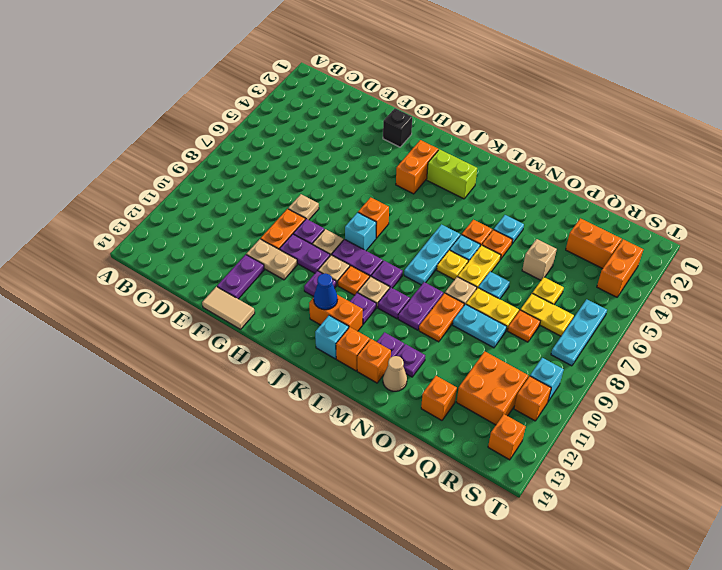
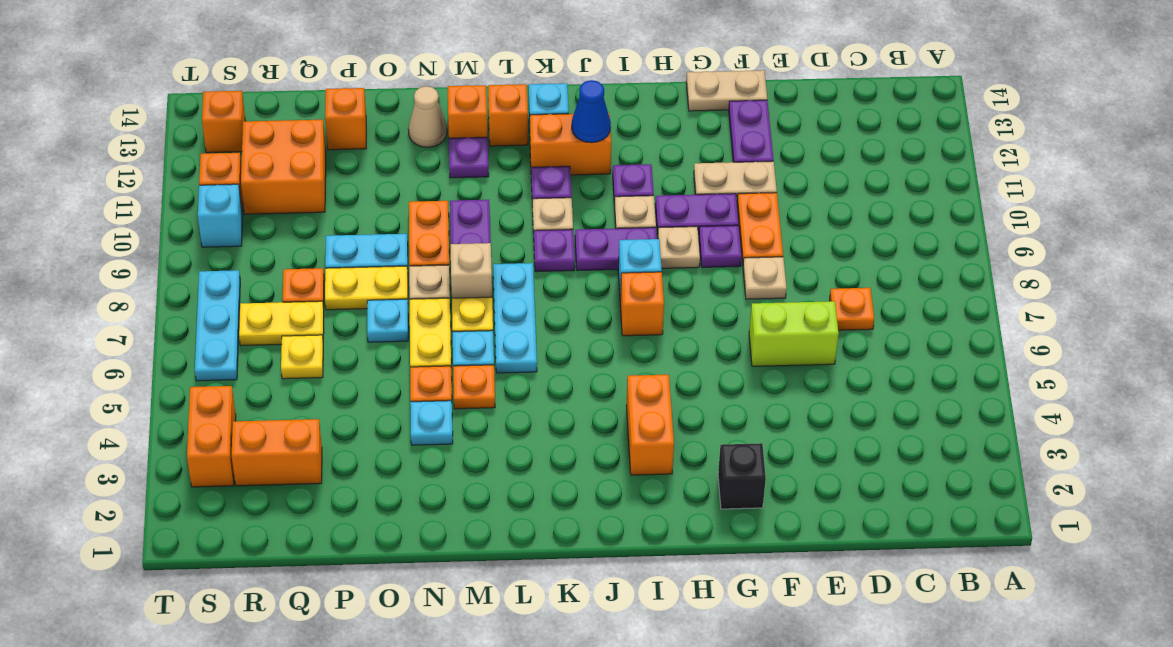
tan tile F14:G14 level 1 -> tan plate F14:G14 level 1
lime brick J3:K3 level 1 -> lime brick E6:F6 level 1
orange plate J10 level 1 -> orange plate D7 level 1
purple plate L10 level 1 -> none
purple plate N12 level 1 -> none
tan brick P5 level 1 -> tan brick M8 level 1

